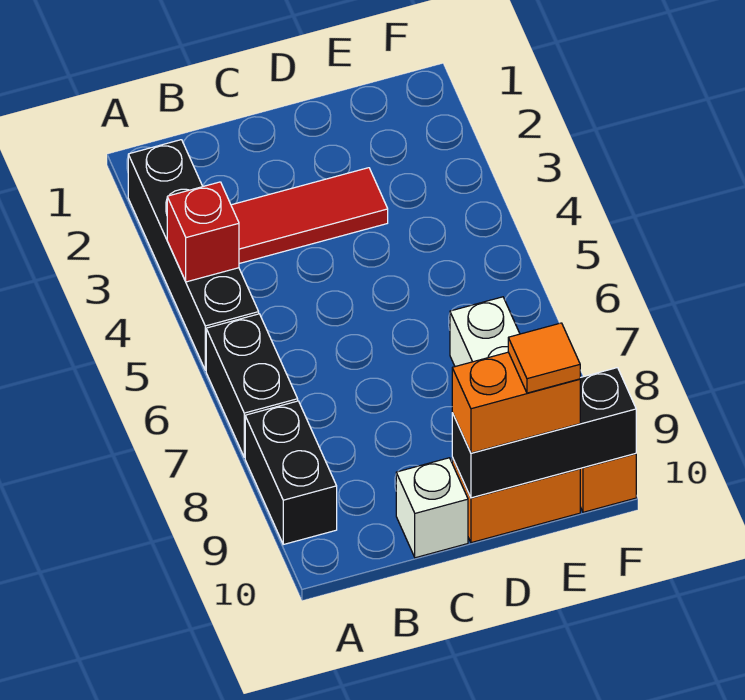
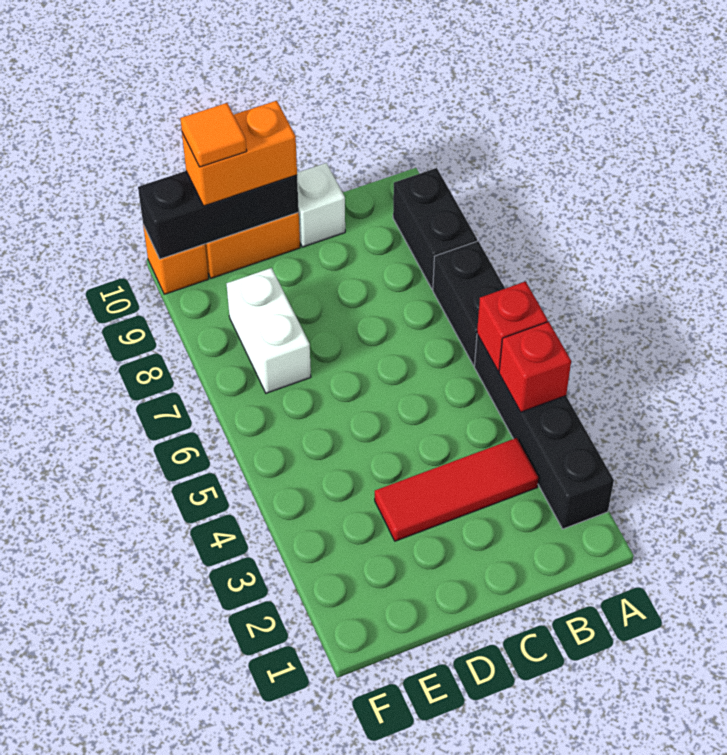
none -> red brick A5 level 2

